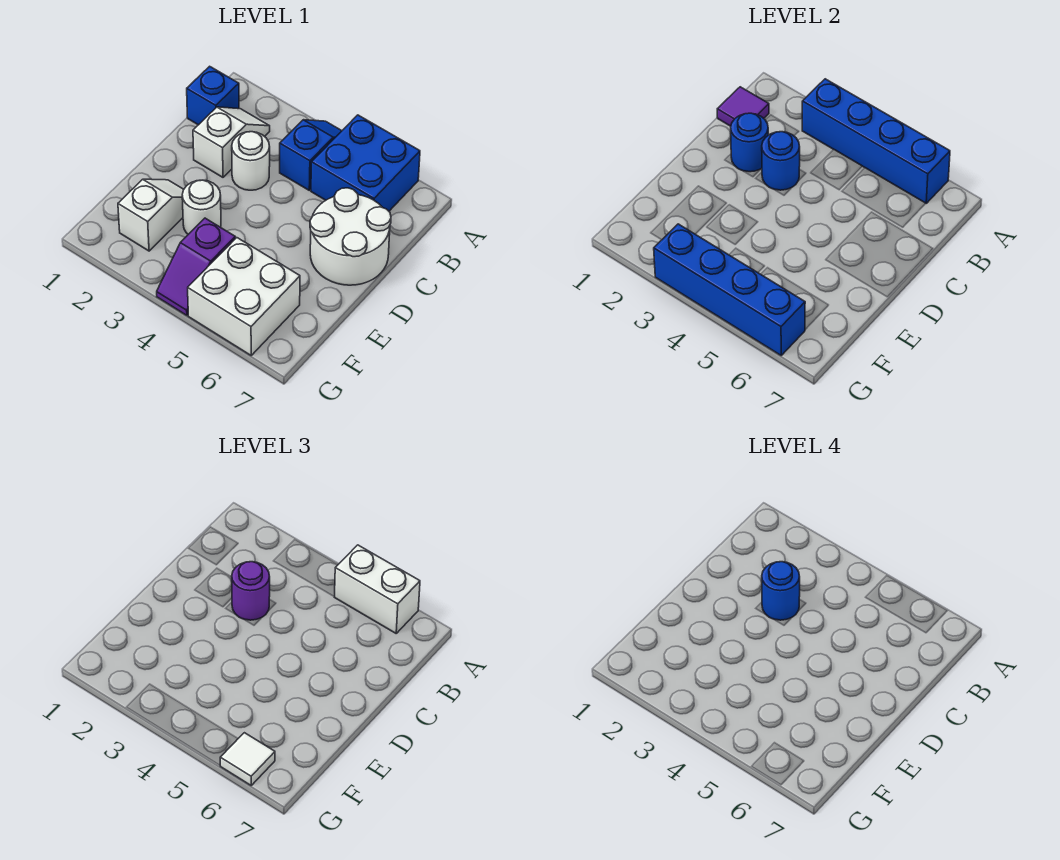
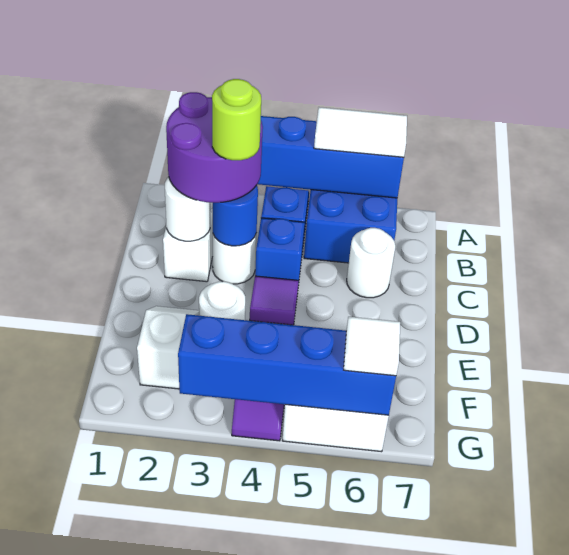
white brick A5:A6 level 3 -> white tile A5:A6 level 3
blue brick B1 level 1 -> blue brick C4 level 1
purple tile B1 level 2 -> purple tile D4 level 1
blue round brick C2 level 2 -> white round brick C2 level 2
purple round brick C3 level 3 -> purple round brick B2:C3 level 3
blue round brick C3 level 4 -> lime round brick C3 level 4
white round brick C6:D7 level 1 -> white round brick C6 level 1

